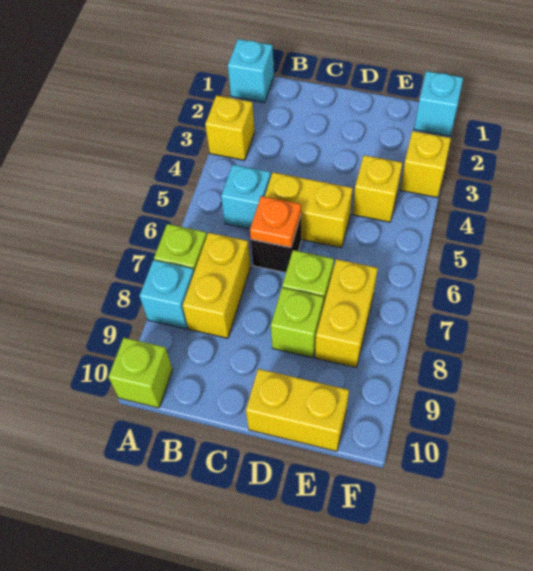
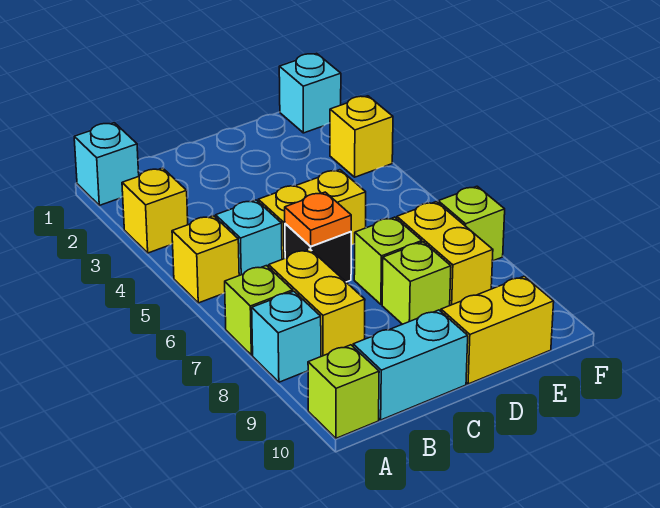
none -> cyan brick B10:C10 level 1
yellow brick E4 level 1 -> yellow brick A5 level 1
none -> lime brick F7 level 1

